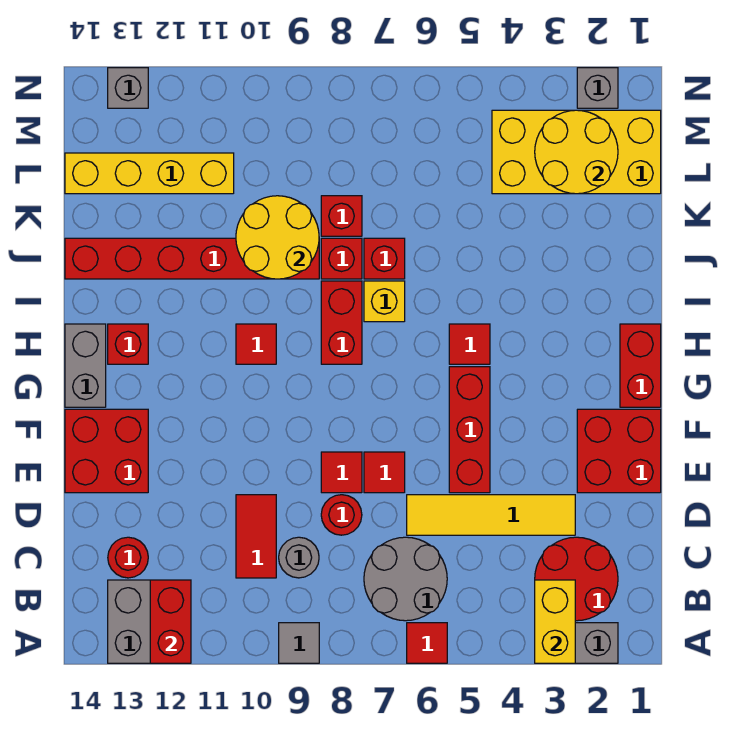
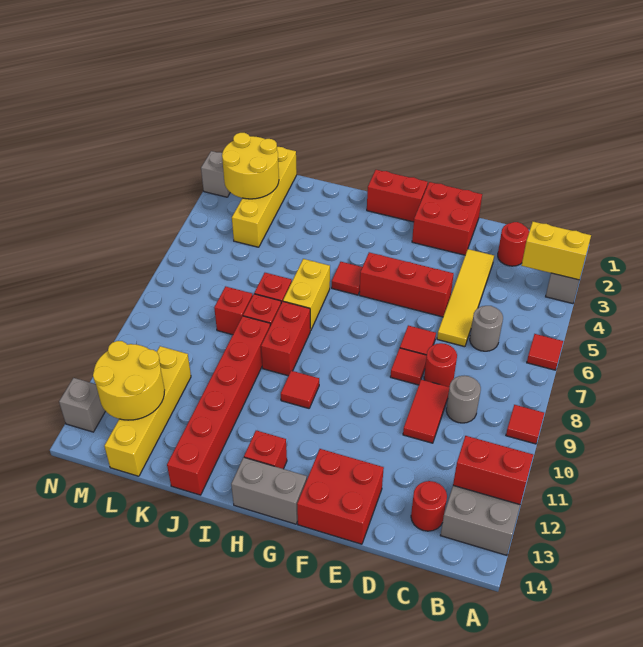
grey tile A9 level 1 -> red tile A9 level 1
red round brick B2:C3 level 1 -> red round brick C2 level 1
grey round brick B6:C7 level 1 -> grey round brick C6 level 1
red tile C10:D10 level 1 -> red tile D9:D10 level 1
red brick H8:I8 level 1 -> red brick I8:I9 level 1
yellow brick I7 level 1 -> yellow brick I6:I7 level 1
yellow round brick J9:K10 level 2 -> yellow round brick L12:M13 level 2
yellow brick L1:M4 level 1 -> yellow brick L1:L4 level 1

